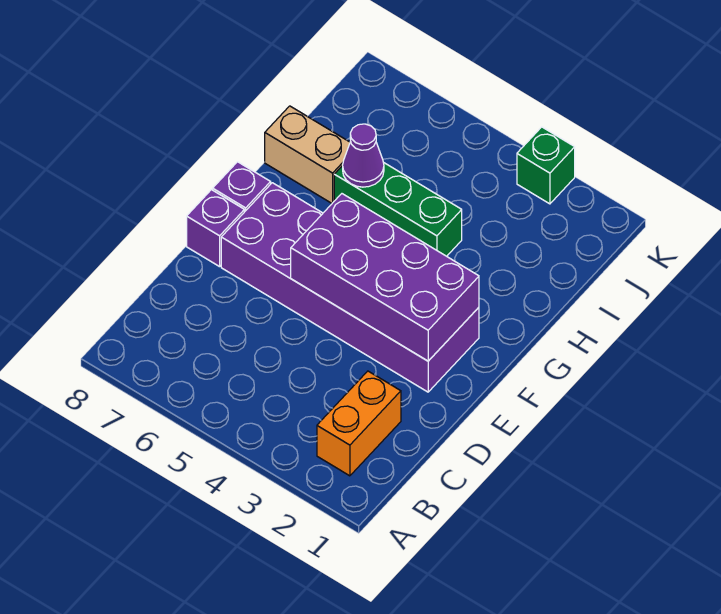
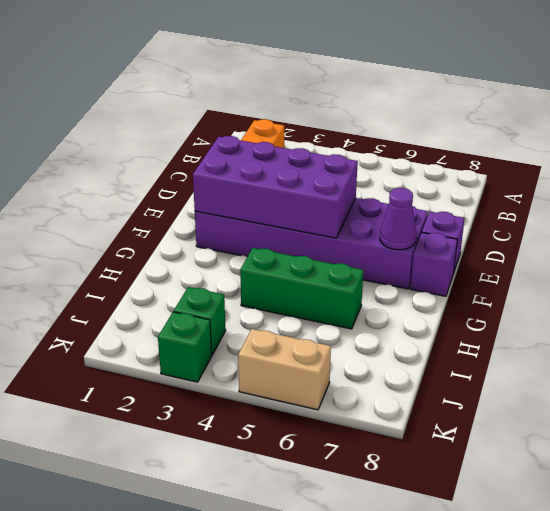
purple cone H6 level 2 -> purple cone F7 level 2
tan brick H7:H8 level 1 -> tan brick K5:K6 level 1
none -> green brick J3 level 1

